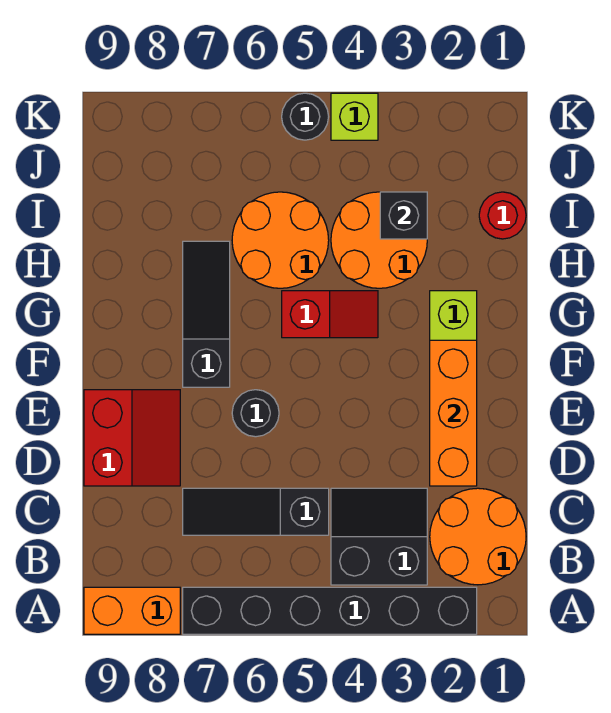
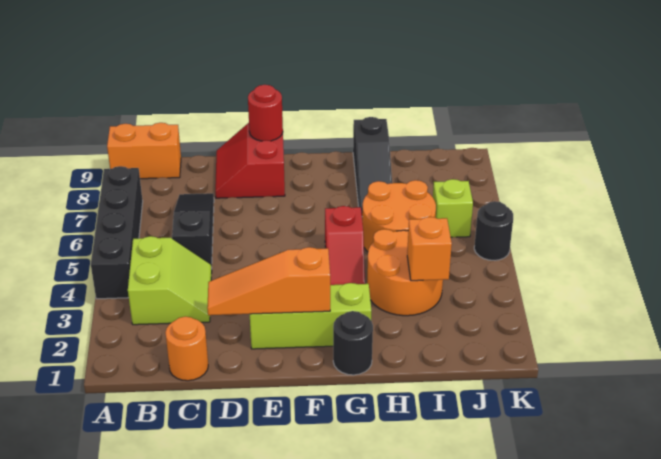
black brick A2:A7 level 1 -> black brick A4:A7 level 1
orange brick A8:A9 level 1 -> orange brick A9:B9 level 1
orange round brick B1:C2 level 1 -> orange round brick C1 level 1
black slope B3:C4 level 1 top B -> lime slope B3:C4 level 1 top B
orange brick D2:F2 level 2 -> orange slope D2:F2 level 2 top F
red slope D8:E9 level 1 top 9 -> red slope D8:E9 level 1 top E
black round brick E6 level 1 -> black round brick G1 level 1
black slope F7:H7 level 1 top F -> black slope H7:H9 level 1 top 9
red round brick I1 level 1 -> red round brick E9 level 2
black brick I3 level 2 -> orange brick I3 level 2
lime brick K4 level 1 -> lime brick J6 level 1

